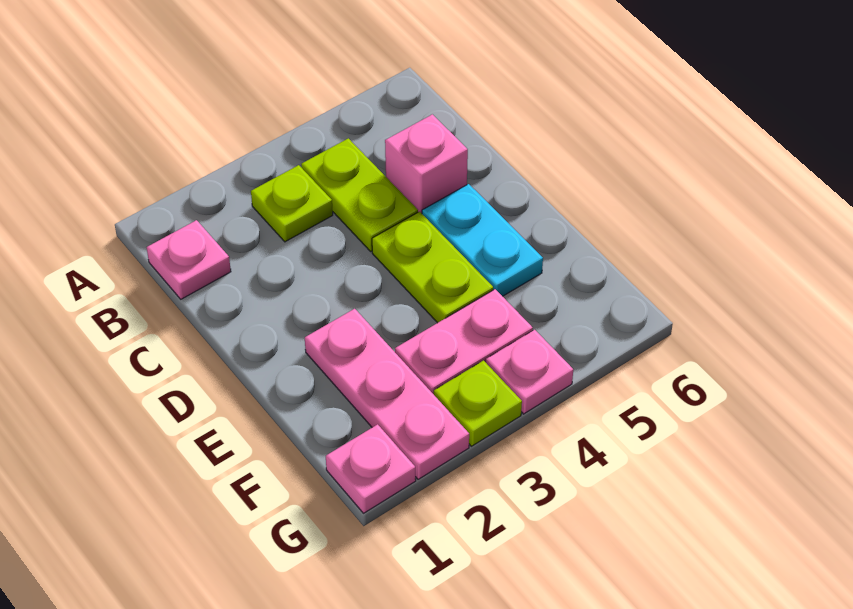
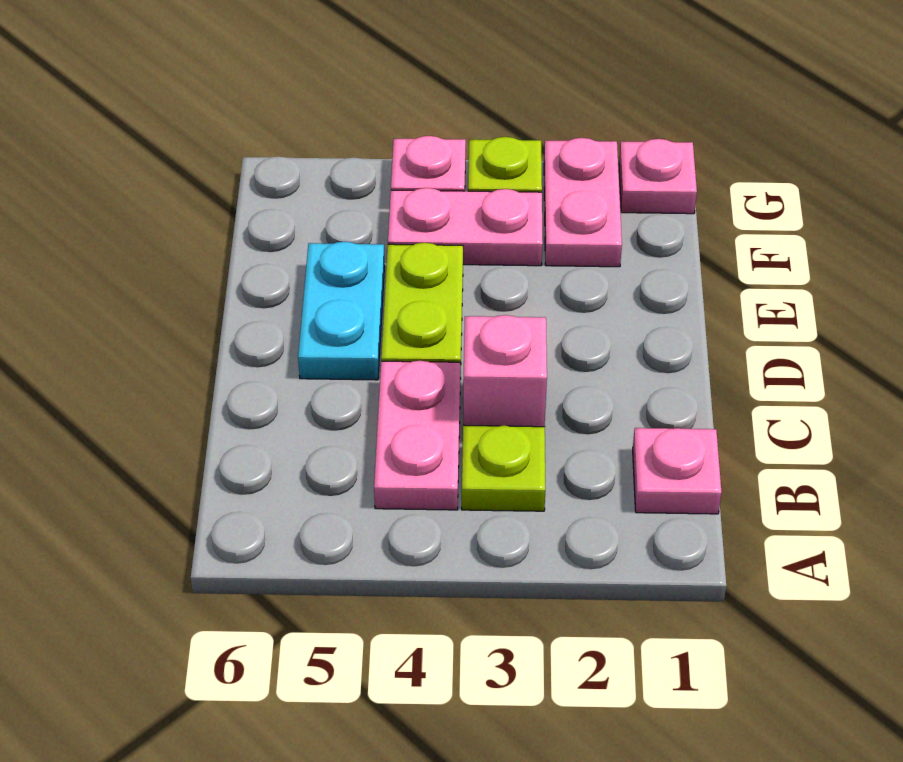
lime plate B4:C4 level 1 -> pink plate B4:C4 level 1
pink brick C5 level 1 -> pink brick C3 level 1
pink plate E2:G2 level 1 -> pink plate F2:G2 level 1

